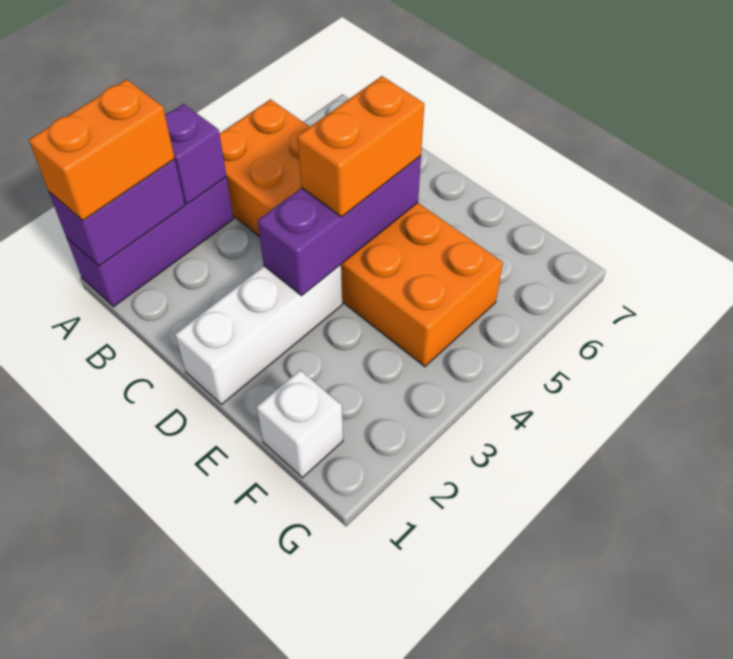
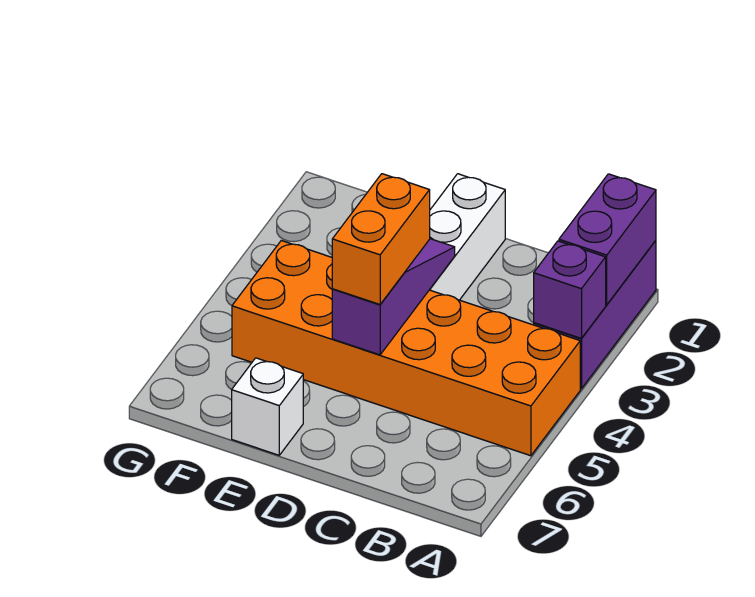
orange brick A1:A2 level 3 -> none
purple brick D3:D5 level 2 -> purple slope D3:D5 level 2 top 5
white brick F1 level 1 -> white brick E7 level 1

